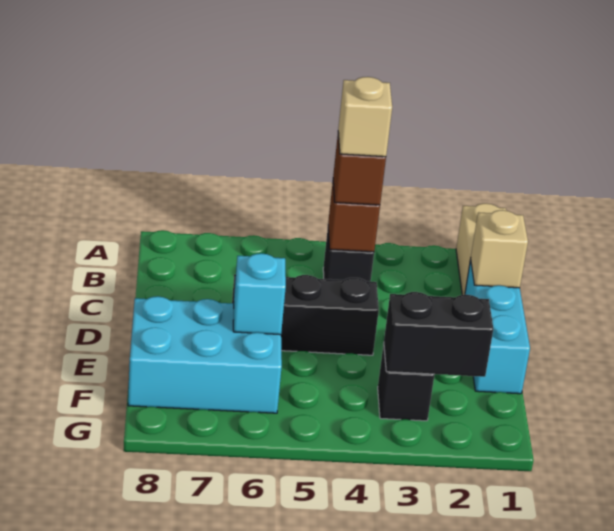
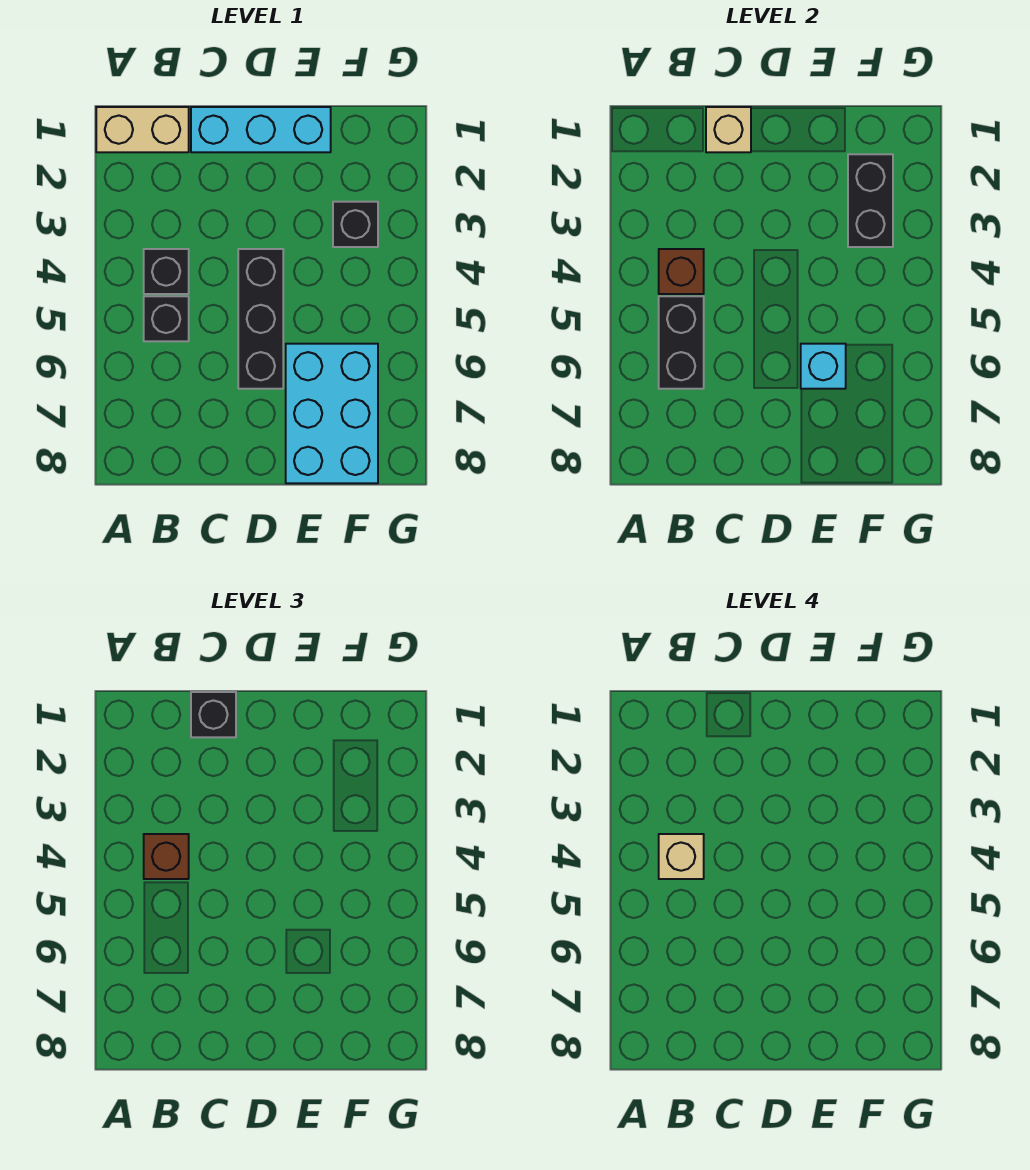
none -> black brick B5 level 1
none -> black brick B5:B6 level 2
none -> black brick C1 level 3

